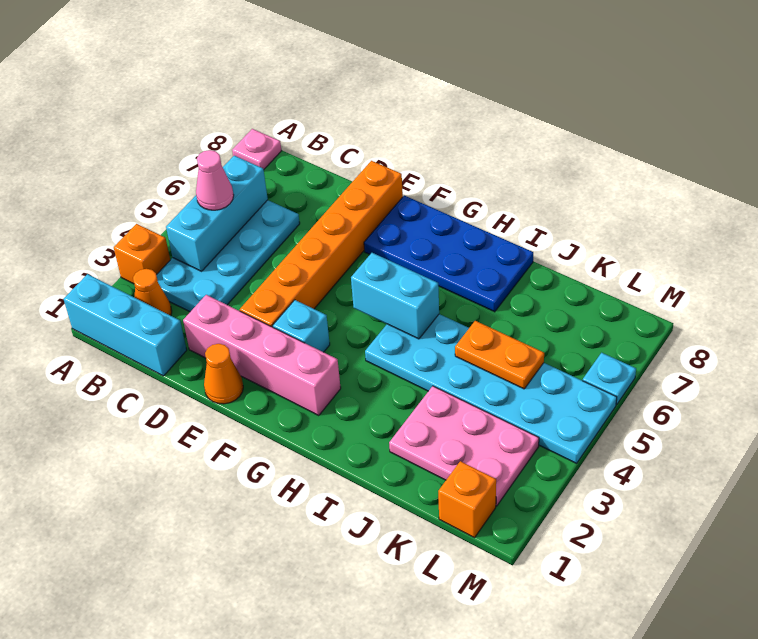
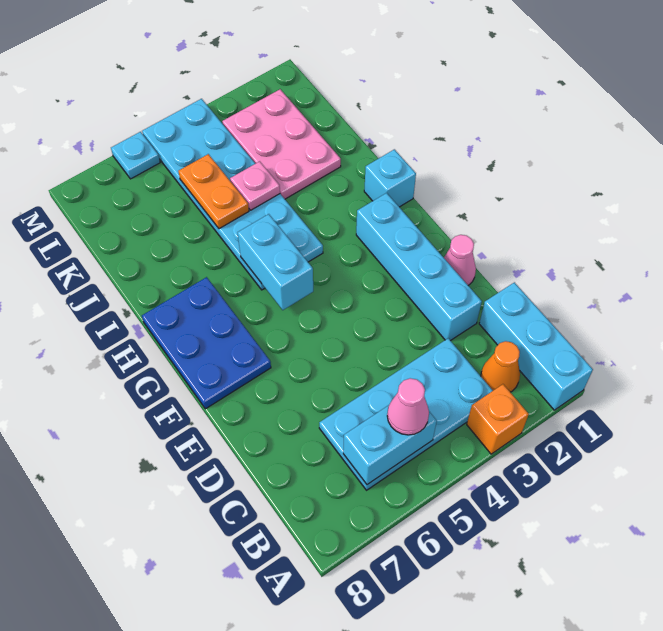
pink plate A8 level 1 -> pink plate J4 level 2
cyan brick B4:B6 level 2 -> cyan brick B5:B6 level 2
pink brick D2:G2 level 1 -> cyan brick D2:G2 level 1
orange cone E1 level 1 -> pink cone E1 level 1
orange brick E3:E8 level 1 -> none
cyan brick F3 level 1 -> cyan brick H1 level 1
blue plate F7:I8 level 1 -> blue plate F7:H8 level 1
orange brick L1 level 1 -> none

